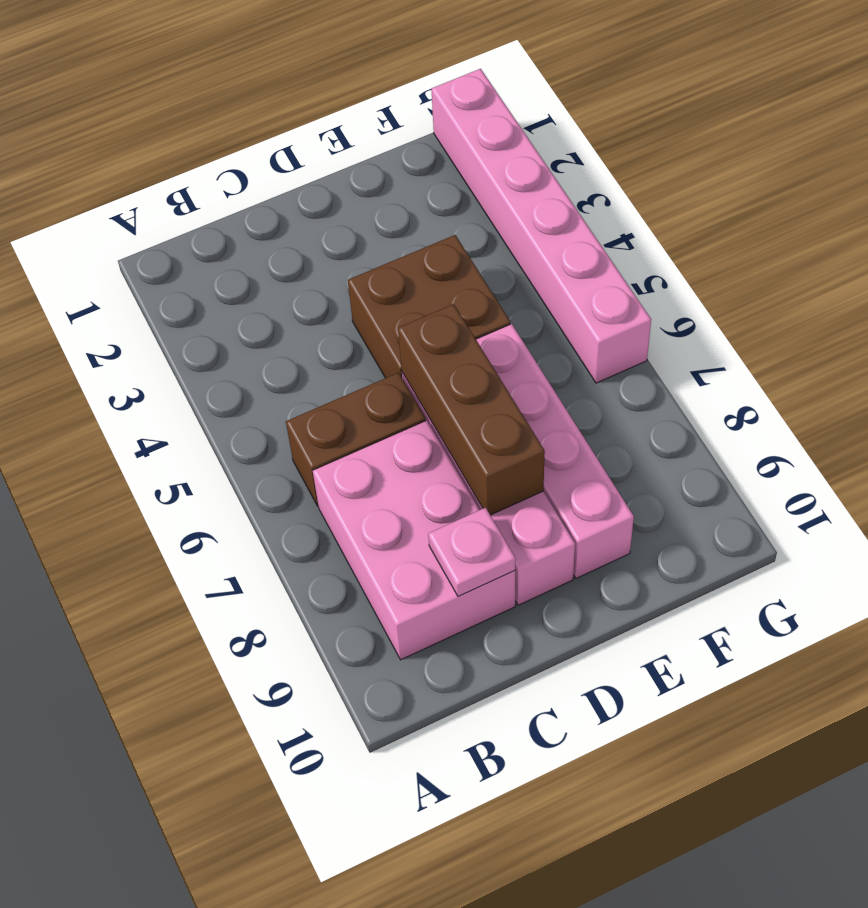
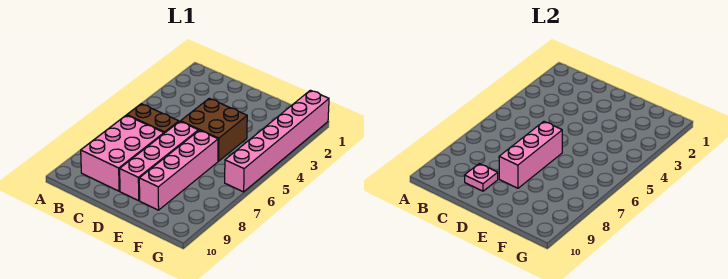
brown brick D6:D8 level 2 -> pink brick D6:D8 level 2

